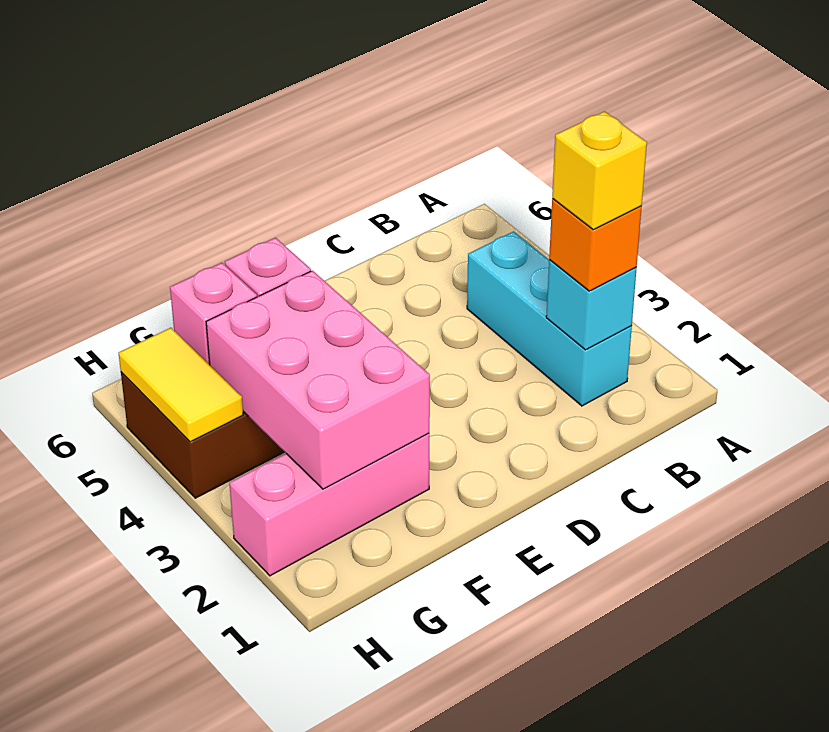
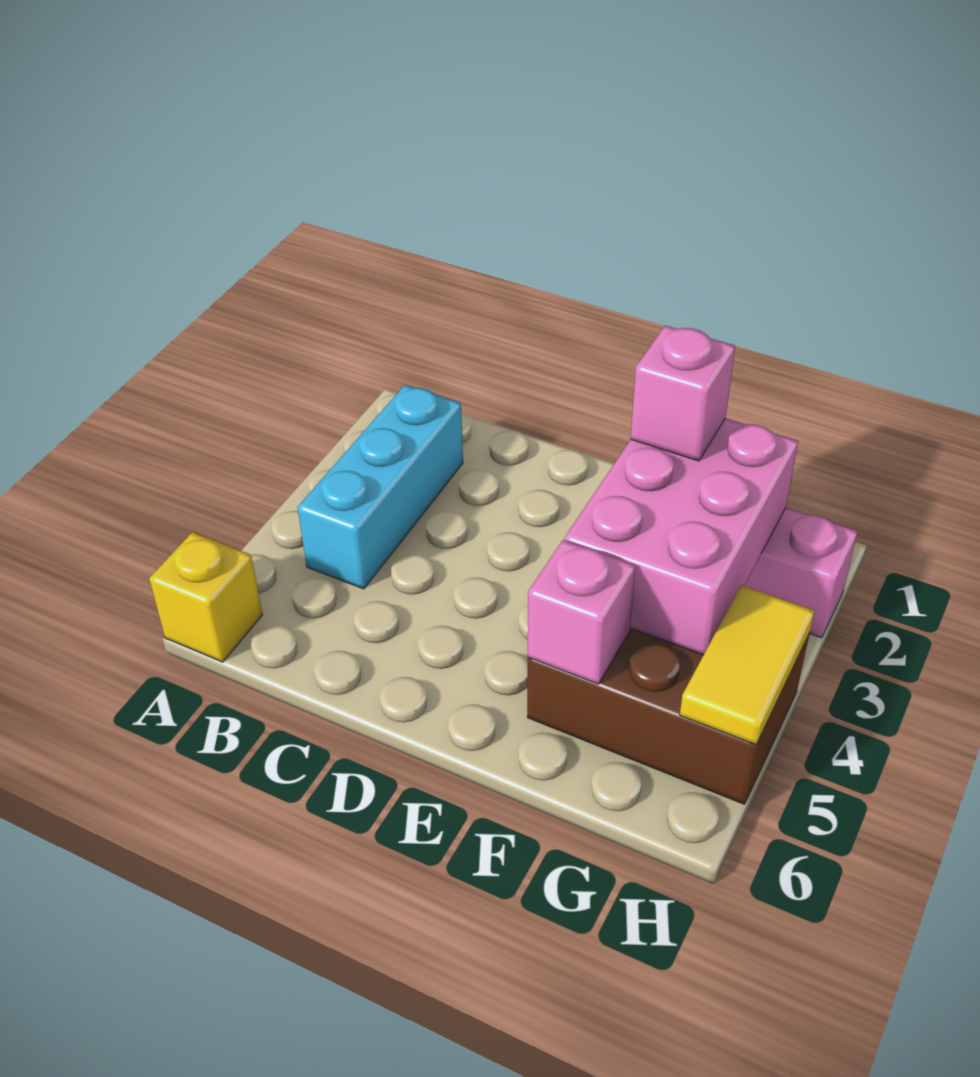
cyan brick B2 level 2 -> none
orange brick B2 level 3 -> none
yellow brick B2 level 4 -> yellow brick A6 level 1
pink brick G5 level 2 -> pink brick F2 level 3

